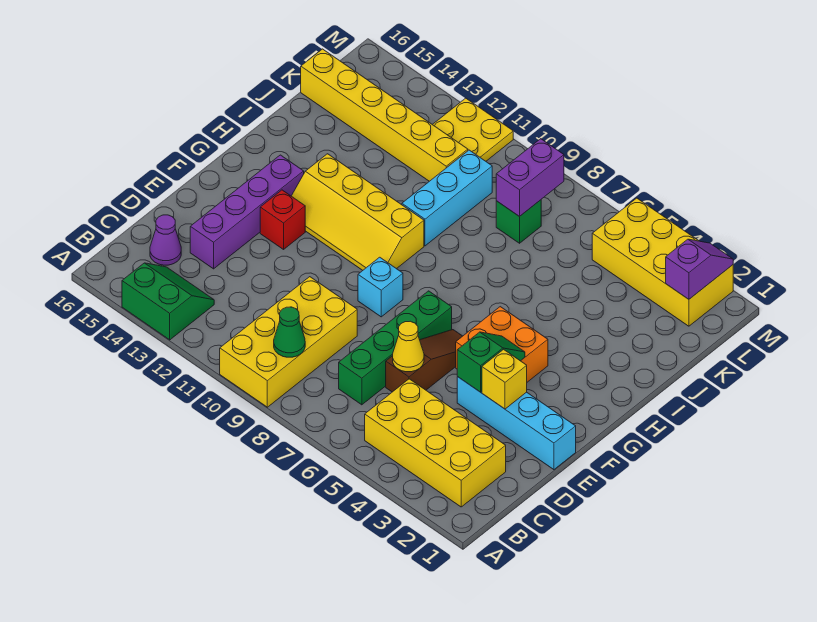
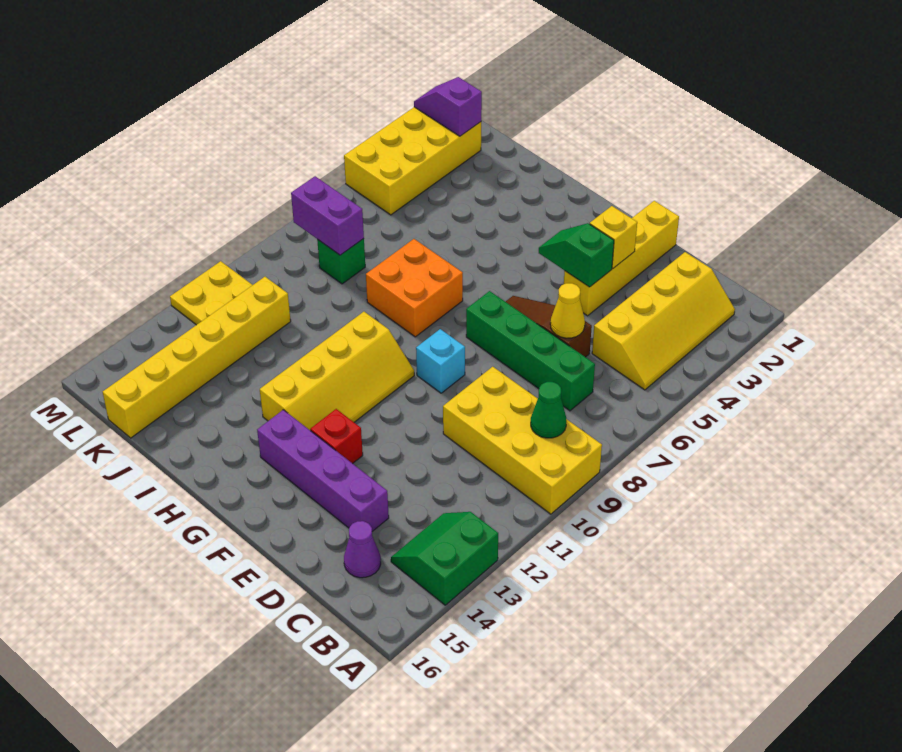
yellow brick B2:C5 level 1 -> yellow slope B2:C5 level 1 top C
cyan brick E1:E4 level 1 -> yellow brick E1:E4 level 1
orange brick F4:G5 level 1 -> orange brick H7:I8 level 1
cyan brick I10:K10 level 1 -> none

